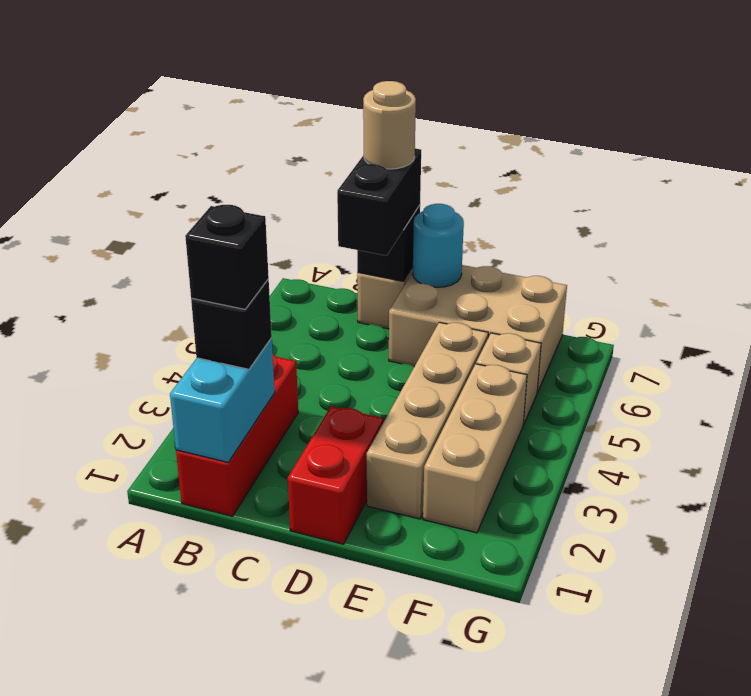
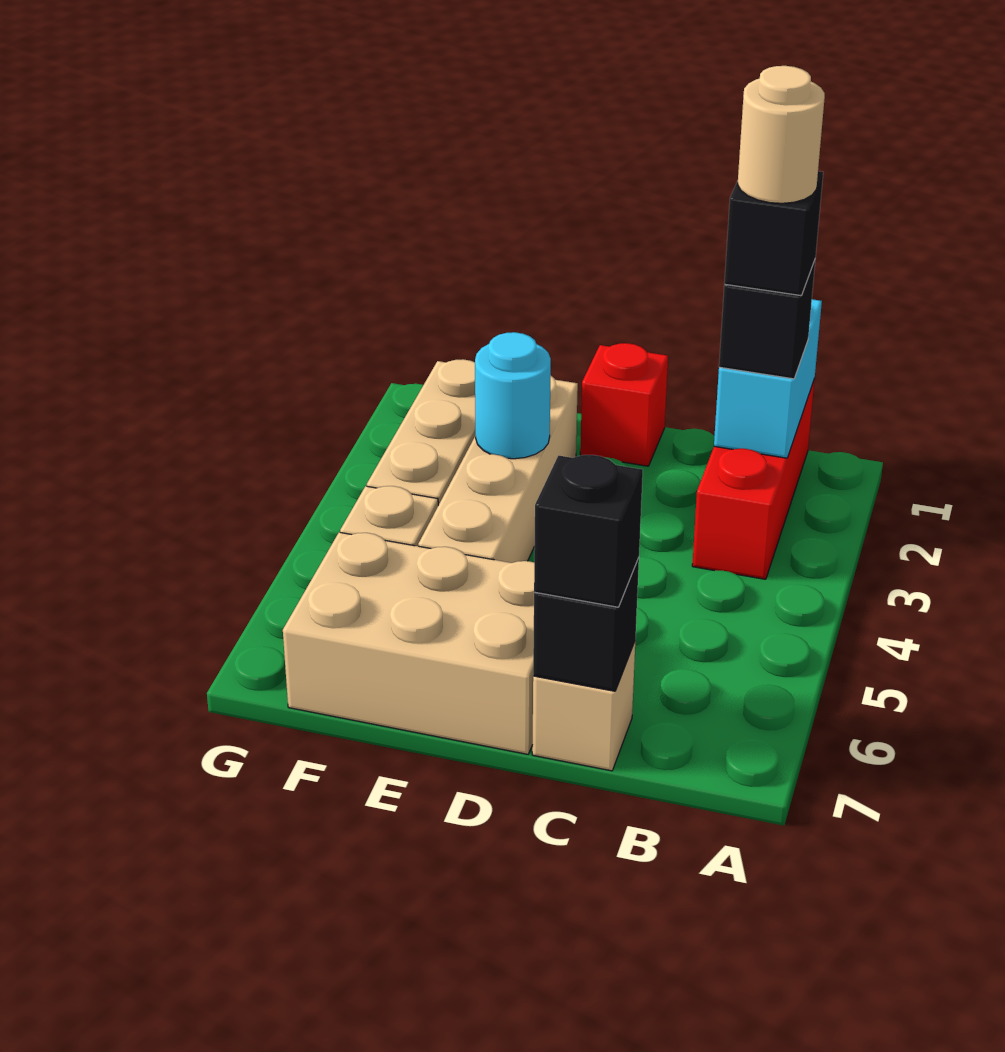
black brick C6:C7 level 3 -> black brick C7 level 3
tan round brick C7 level 4 -> tan round brick B2 level 5
red brick D1:D2 level 1 -> red brick D1 level 1
cyan round brick D7 level 2 -> cyan round brick E3 level 2

